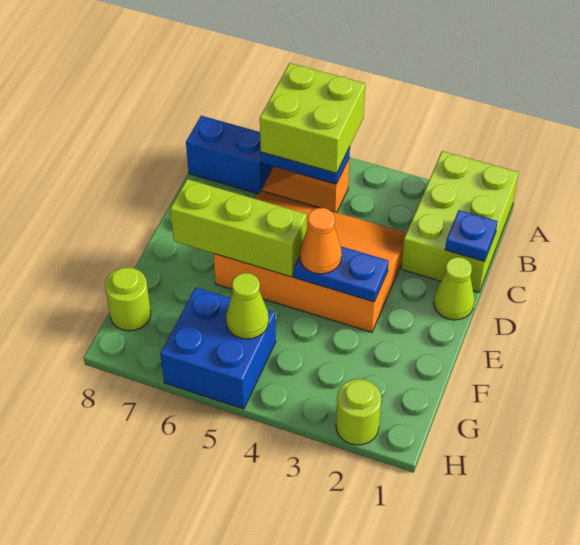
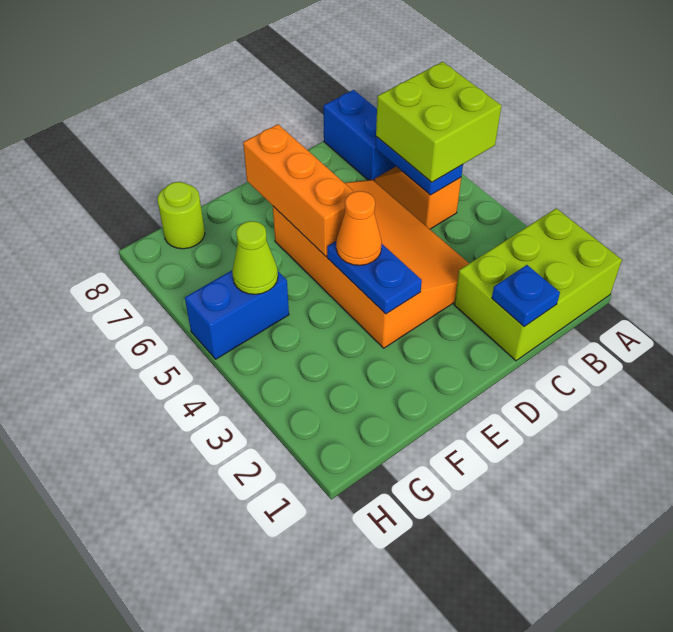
lime cone D1 level 1 -> none
lime brick E5:E7 level 2 -> orange brick E5:E7 level 2
blue brick G5:H6 level 1 -> blue brick G5:H5 level 1
lime round brick H2 level 1 -> none

